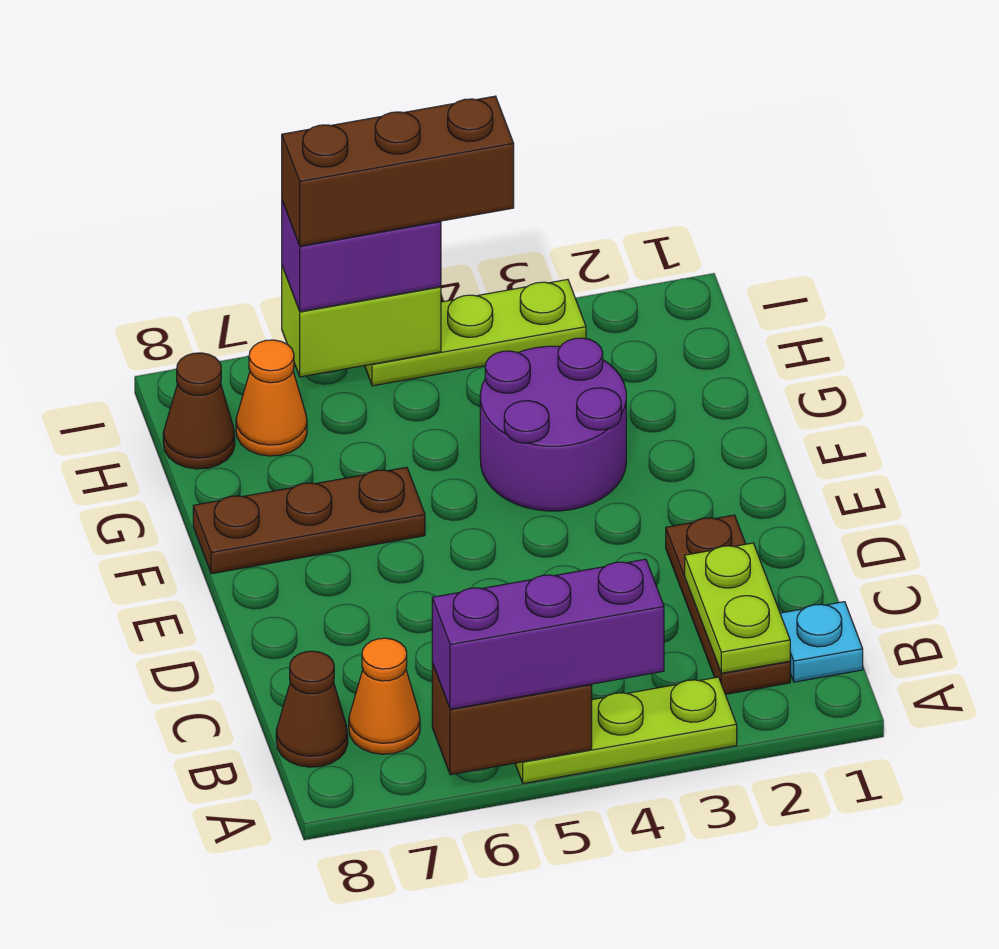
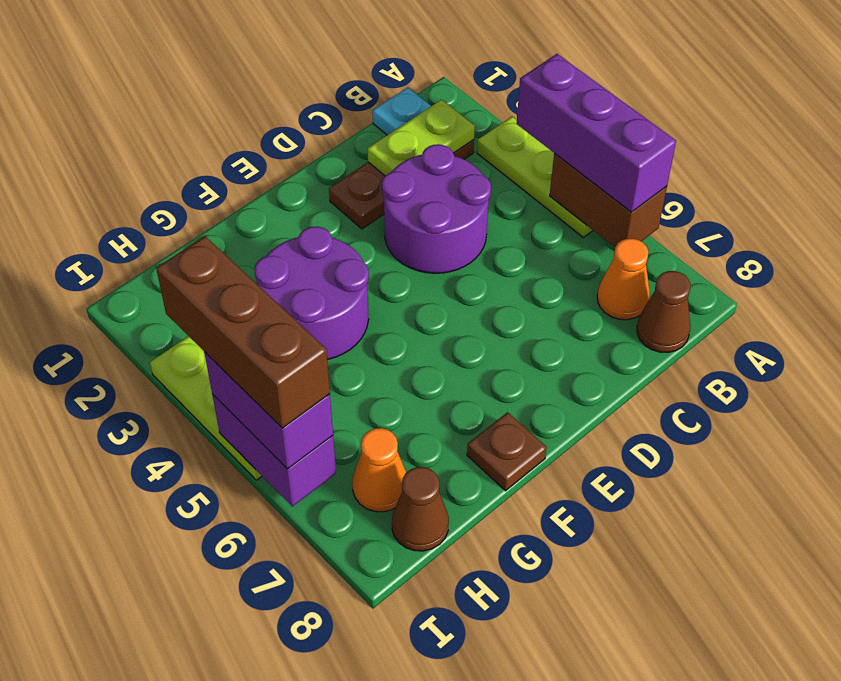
none -> purple round brick C3:D4 level 1
brown plate F6:F8 level 1 -> brown plate F8 level 1
lime brick I5:I6 level 2 -> purple brick I5:I6 level 2

